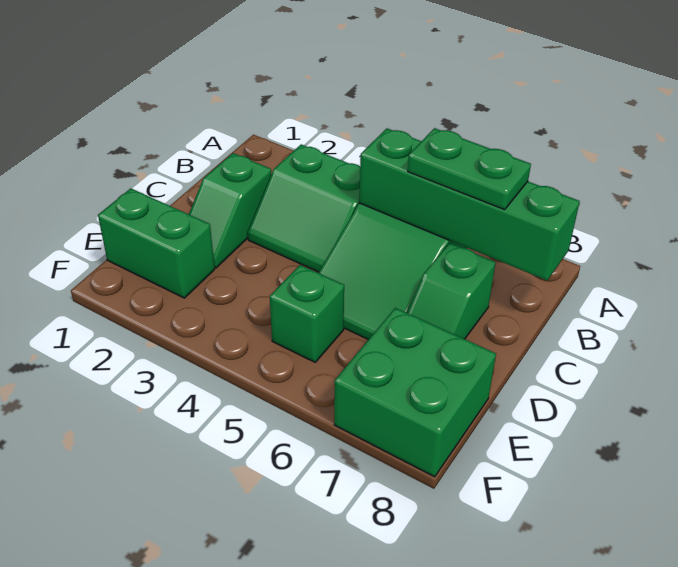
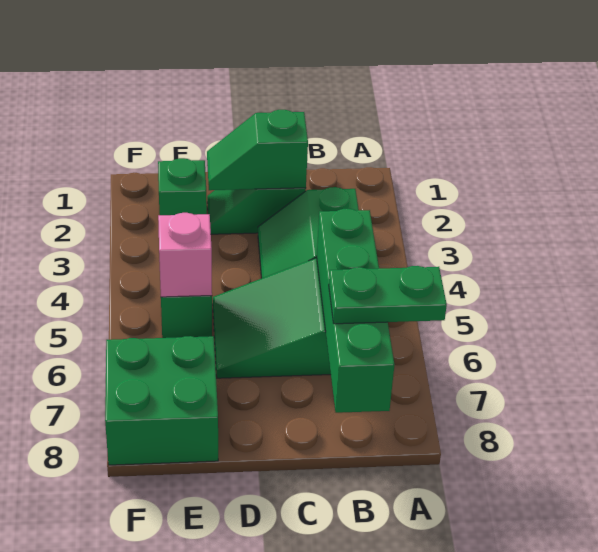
green plate B6:B7 level 3 -> green plate A7:B7 level 3
green slope C7:D7 level 1 top C -> green slope C2:D2 level 2 top C
green brick E1:E2 level 1 -> green brick E2 level 1
none -> pink brick E5 level 2

